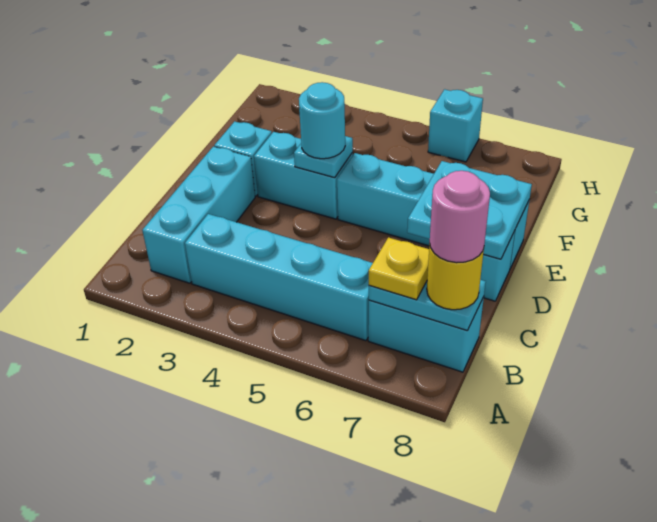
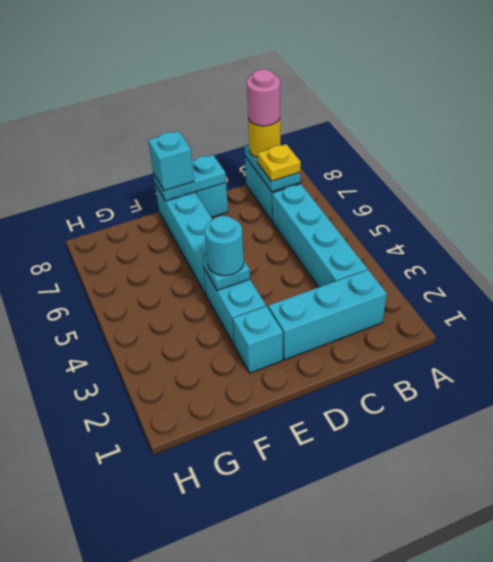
cyan plate D7:E8 level 2 -> cyan plate D8:E8 level 2
cyan brick H6 level 1 -> cyan brick E8 level 3

